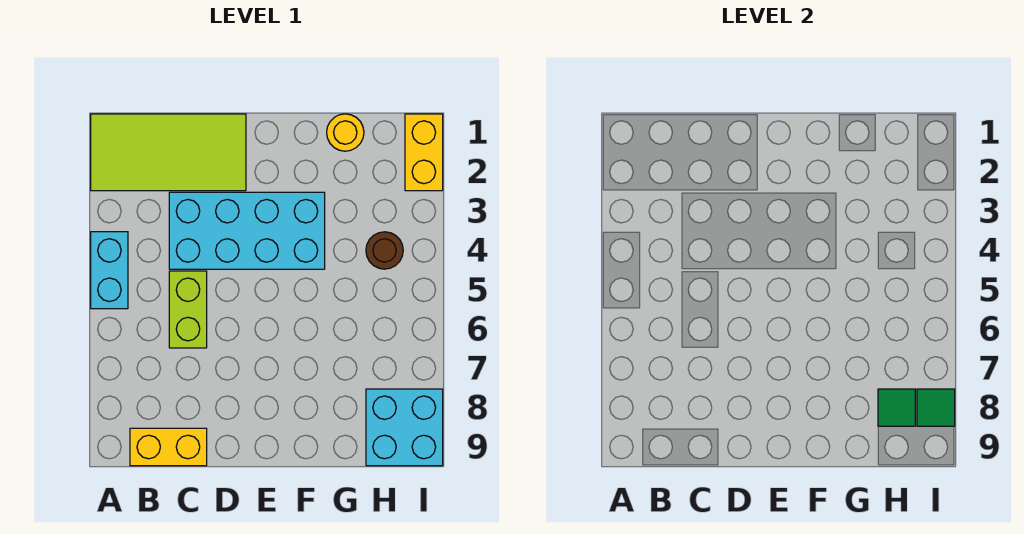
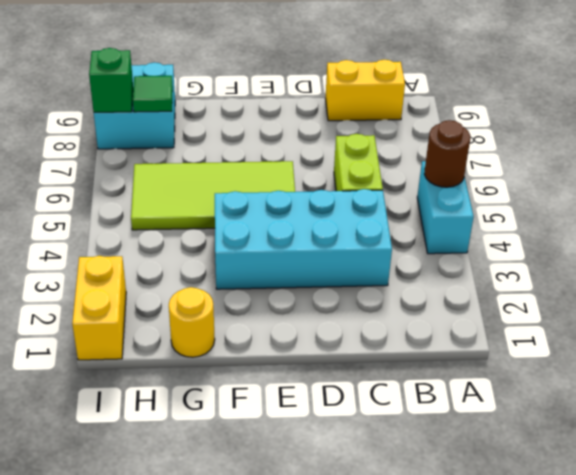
lime tile A1:D2 level 1 -> lime tile E5:H6 level 1
brown round brick H4 level 1 -> brown round brick A5 level 2
green tile I8 level 2 -> green brick I8 level 2

